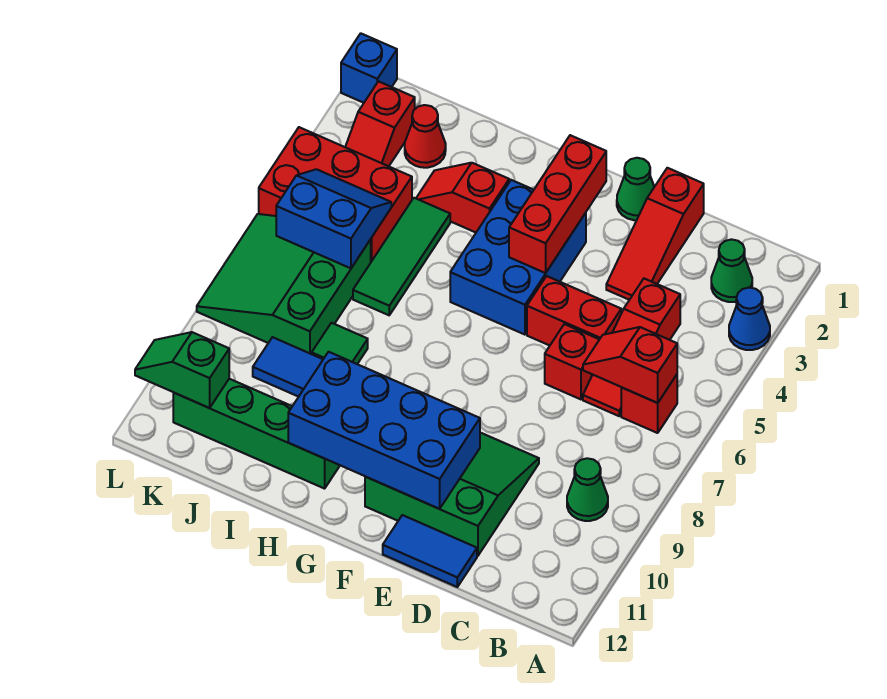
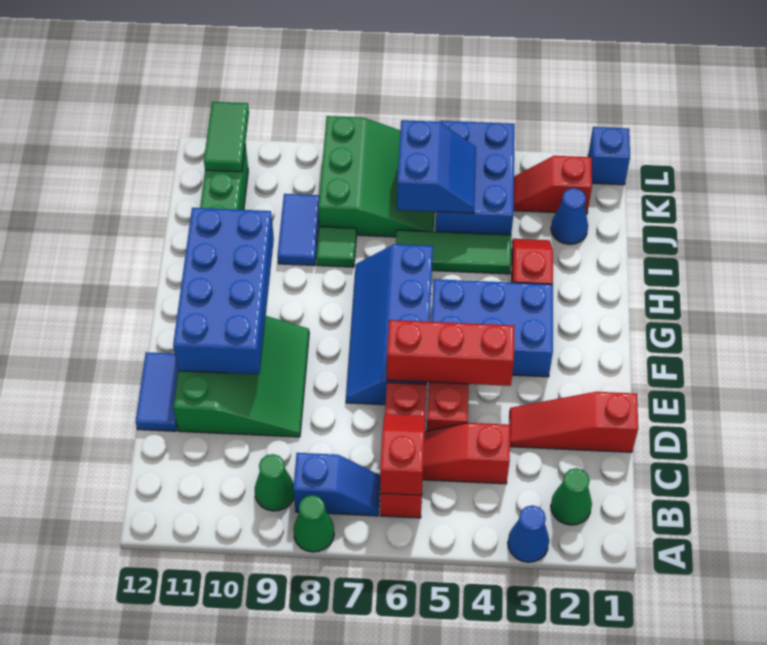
none -> blue slope B7:B8 level 1 top 8
green cone E1 level 1 -> green cone A8 level 1
none -> blue slope E6:H7 level 1 top 6
red brick F2:F4 level 2 -> red brick E4:E6 level 2
red cone J2 level 1 -> blue cone J2 level 1
red brick J4:L5 level 1 -> blue brick J4:L5 level 1
green slope J6:L8 level 1 top J -> green slope J6:L8 level 1 top 8
green slope K11:L11 level 2 top K -> green tile K11:L11 level 2

